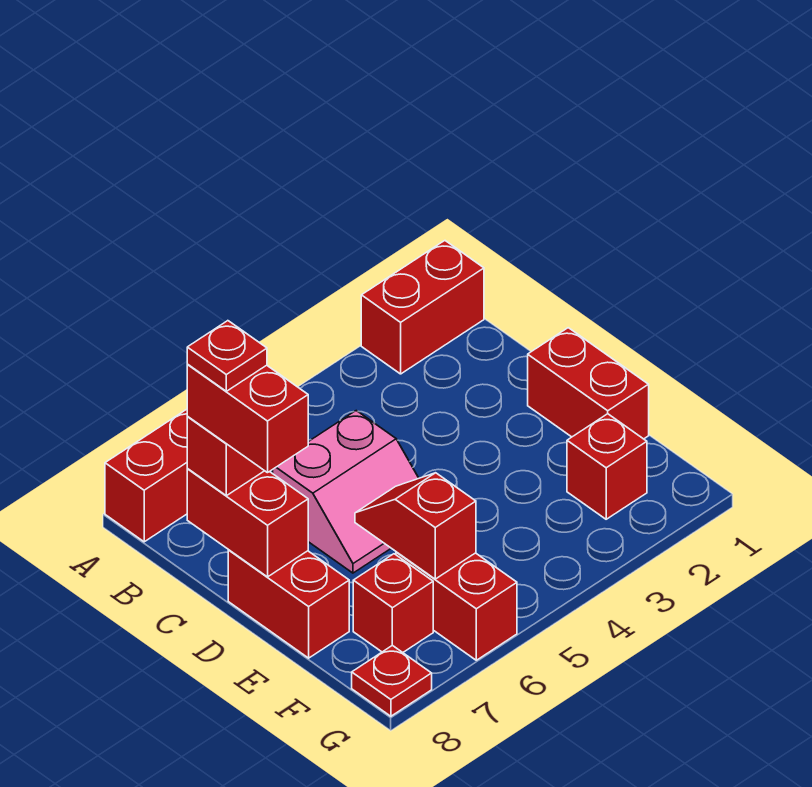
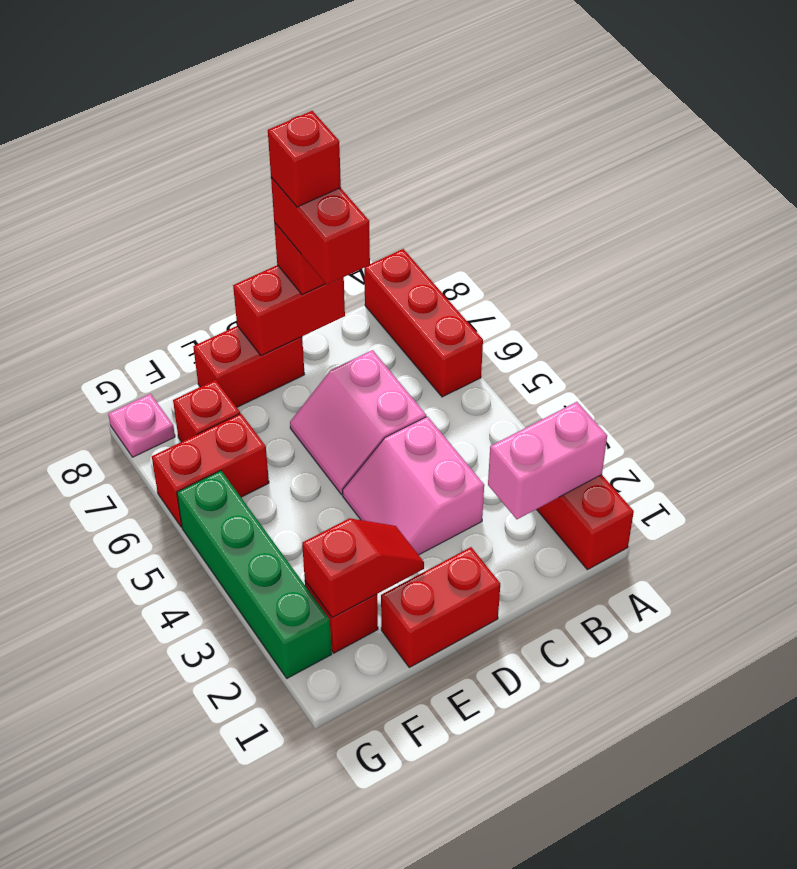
none -> pink brick A2:B2 level 2
none -> pink slope C3:D4 level 1 top C
red brick C8:D8 level 4 -> red brick C7:C8 level 4
red plate C8 level 5 -> red brick C8 level 5
red slope E6:F6 level 2 top F -> red slope E2:F2 level 2 top F
none -> green brick G2:G5 level 1
red plate G8 level 1 -> pink plate G8 level 1

